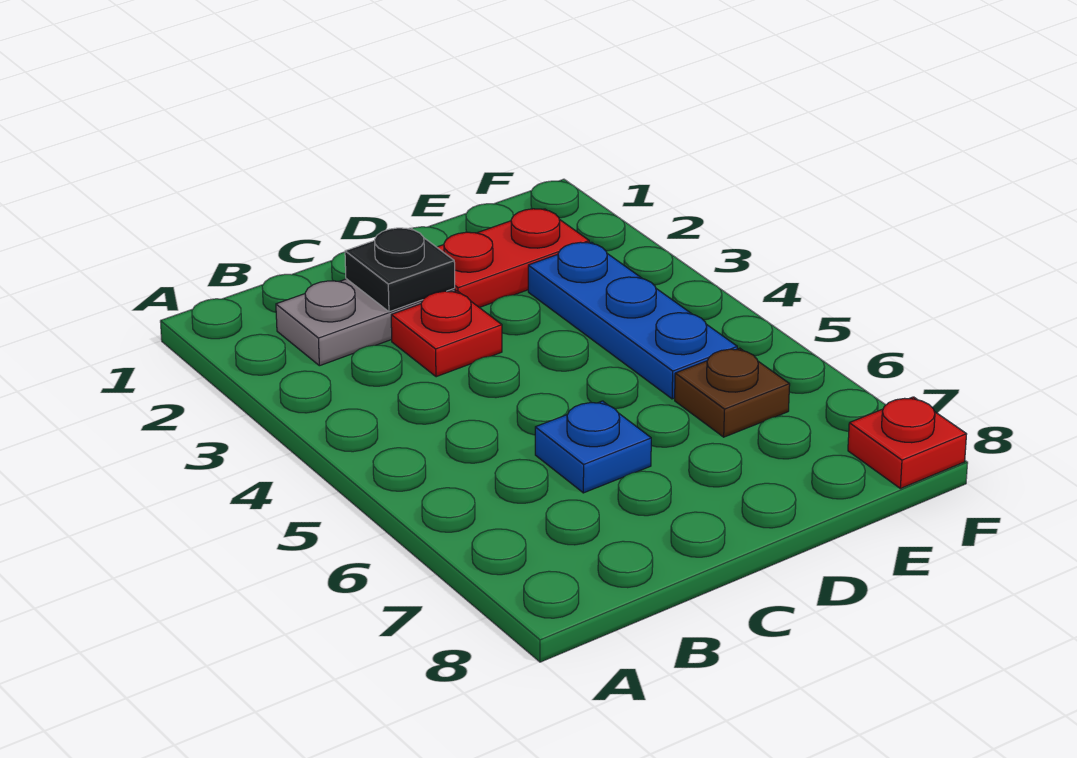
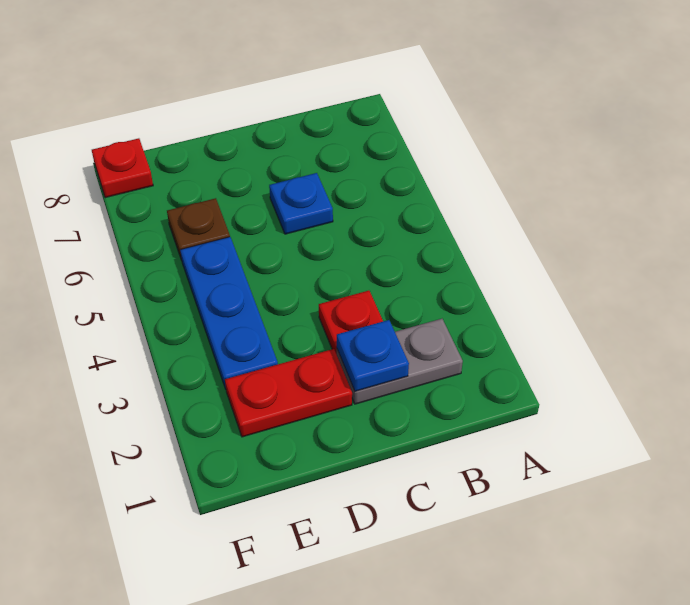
black plate C2 level 2 -> blue plate C2 level 2

